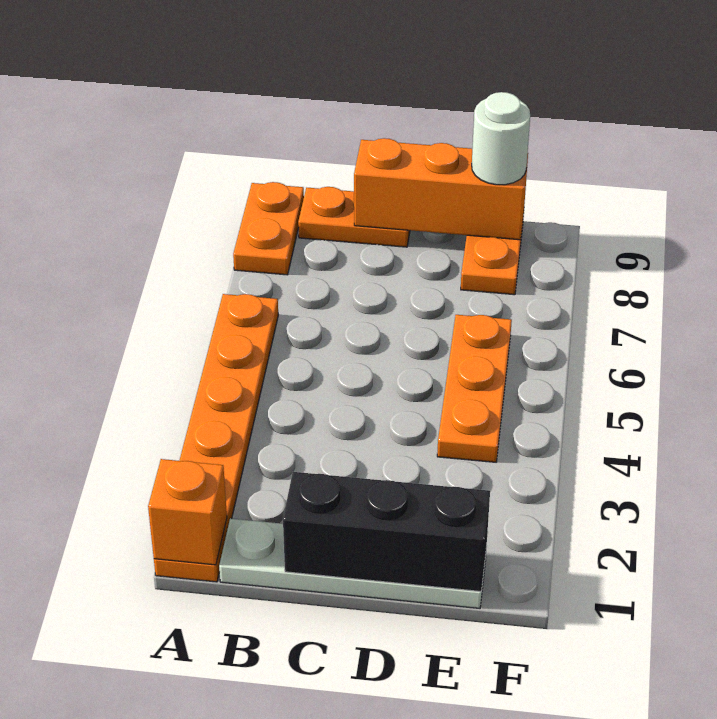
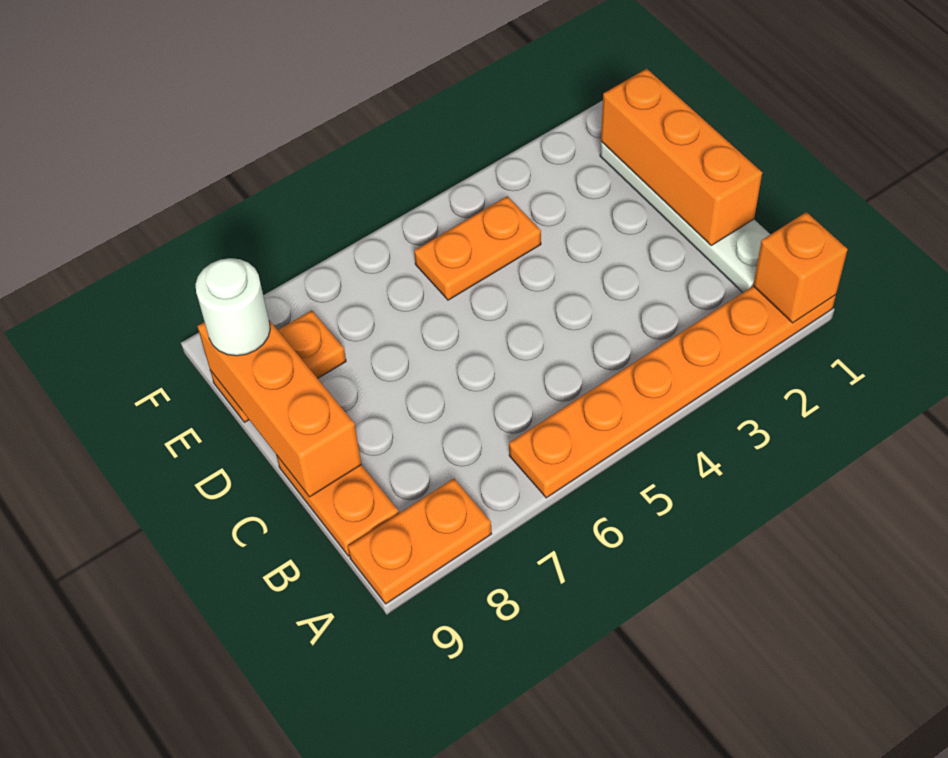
black brick C1:E1 level 2 -> orange brick C1:E1 level 2
orange plate E4:E6 level 1 -> orange plate E4:E5 level 1

